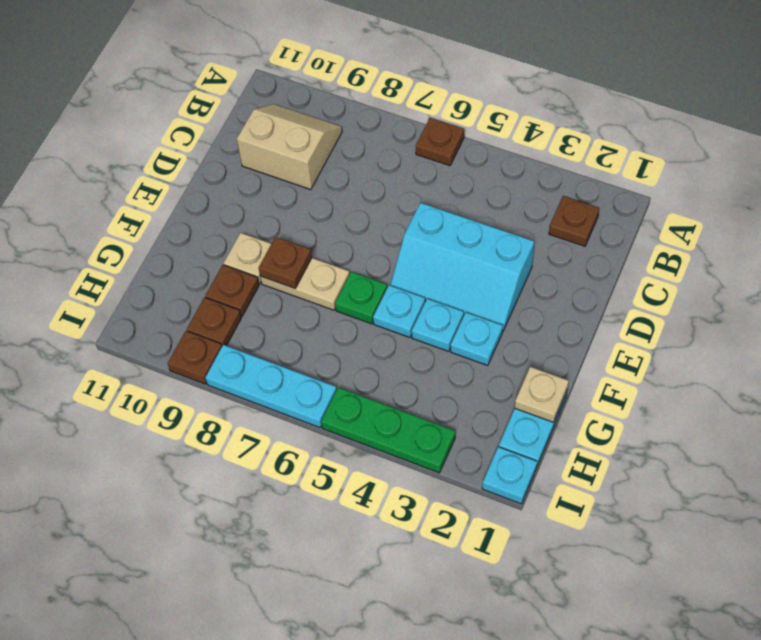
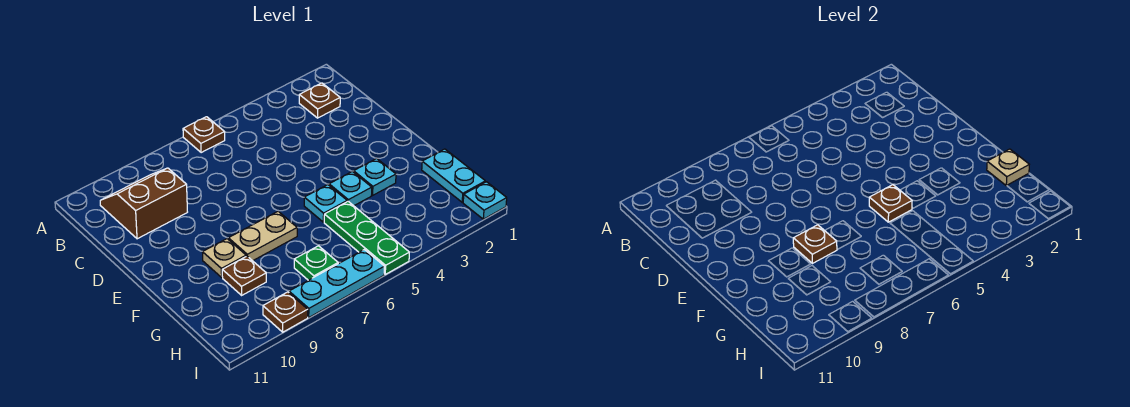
tan slope B9:C10 level 1 top C -> brown slope B9:C10 level 1 top C
cyan slope D3:E5 level 1 top D -> none
green plate F6 level 1 -> green plate H7 level 1
brown plate H9 level 1 -> brown plate F5 level 2
green plate I3:I5 level 1 -> green plate G5:I5 level 1

